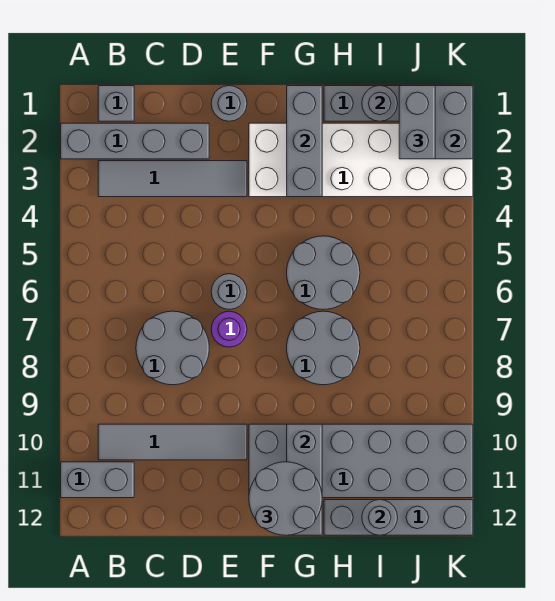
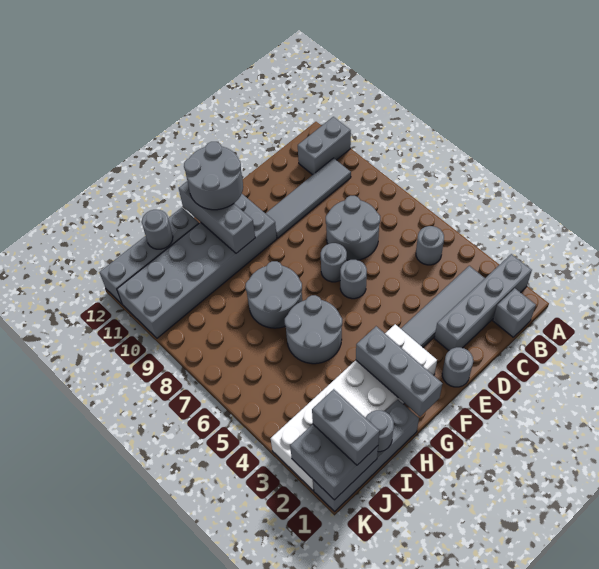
none -> grey round brick B5 level 1
purple round brick E7 level 1 -> grey round brick E7 level 1

